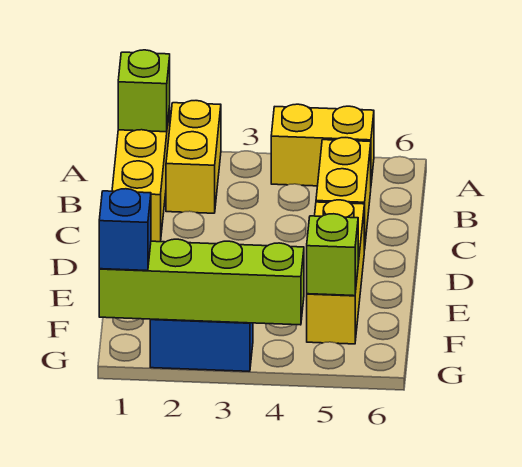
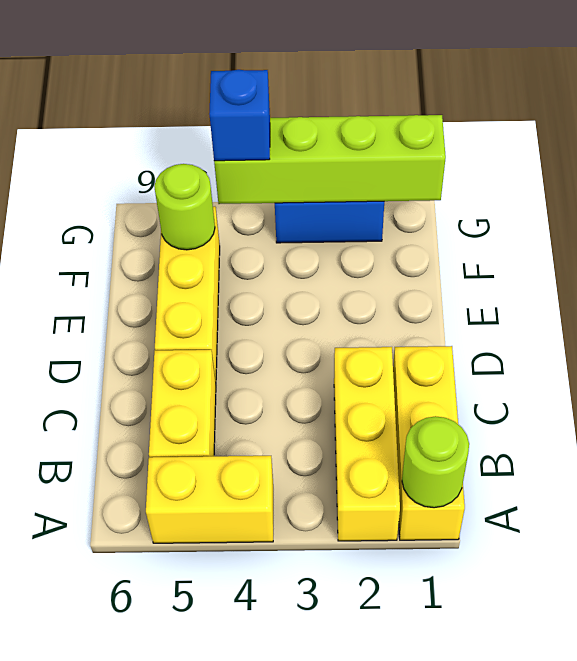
lime brick A1 level 2 -> lime round brick A1 level 2
yellow brick A2:B2 level 1 -> yellow brick A2:C2 level 1
lime brick F5 level 2 -> lime round brick F5 level 2
blue brick G1 level 3 -> blue brick G4 level 3

